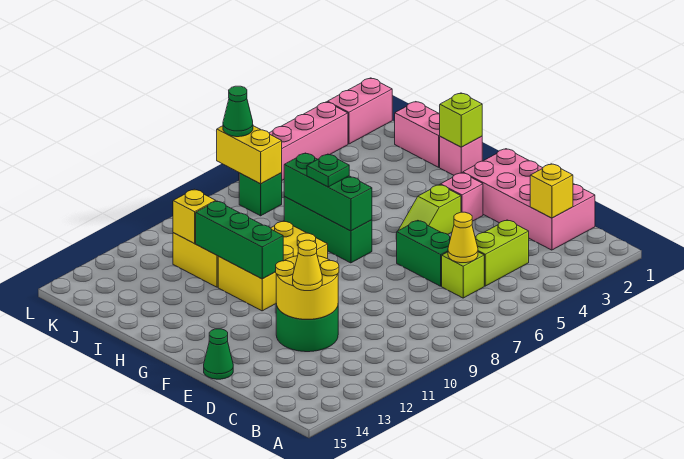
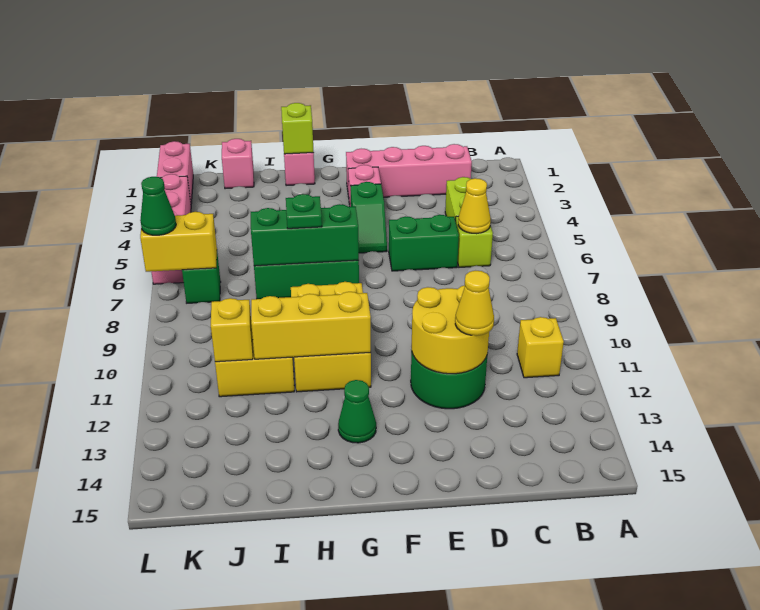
pink brick C1:F2 level 1 -> pink brick C2:F2 level 1
yellow brick C2 level 2 -> yellow brick B11 level 1
green cone E15 level 1 -> green cone G13 level 1
lime slope F4:F5 level 1 top 4 -> green slope F4:F5 level 1 top 4
green brick G11:I11 level 2 -> yellow brick G11:I11 level 2
pink brick I1:J1 level 1 -> pink brick J1 level 1

